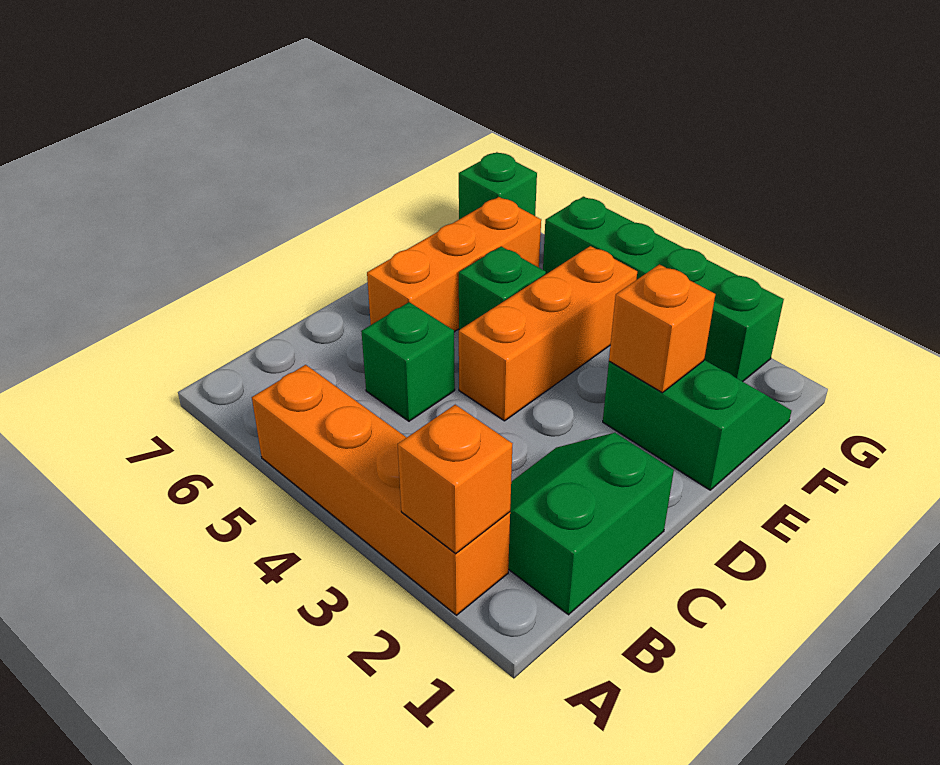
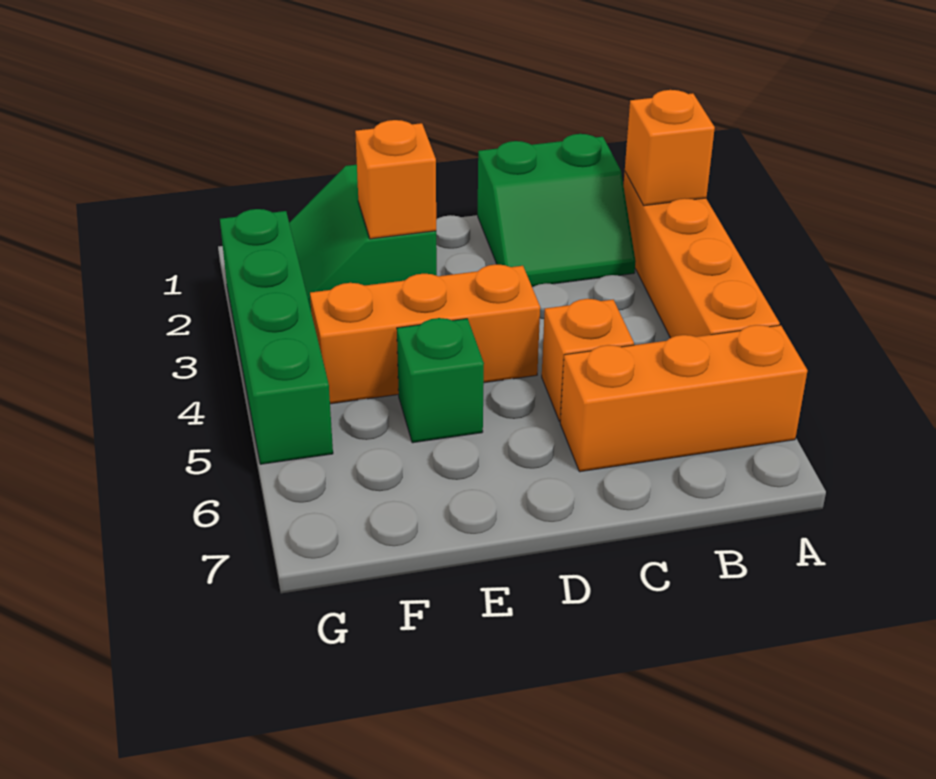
green brick C5 level 1 -> orange brick C5 level 1
orange brick D6:F6 level 1 -> orange brick A6:C6 level 1
green brick G7 level 1 -> none

